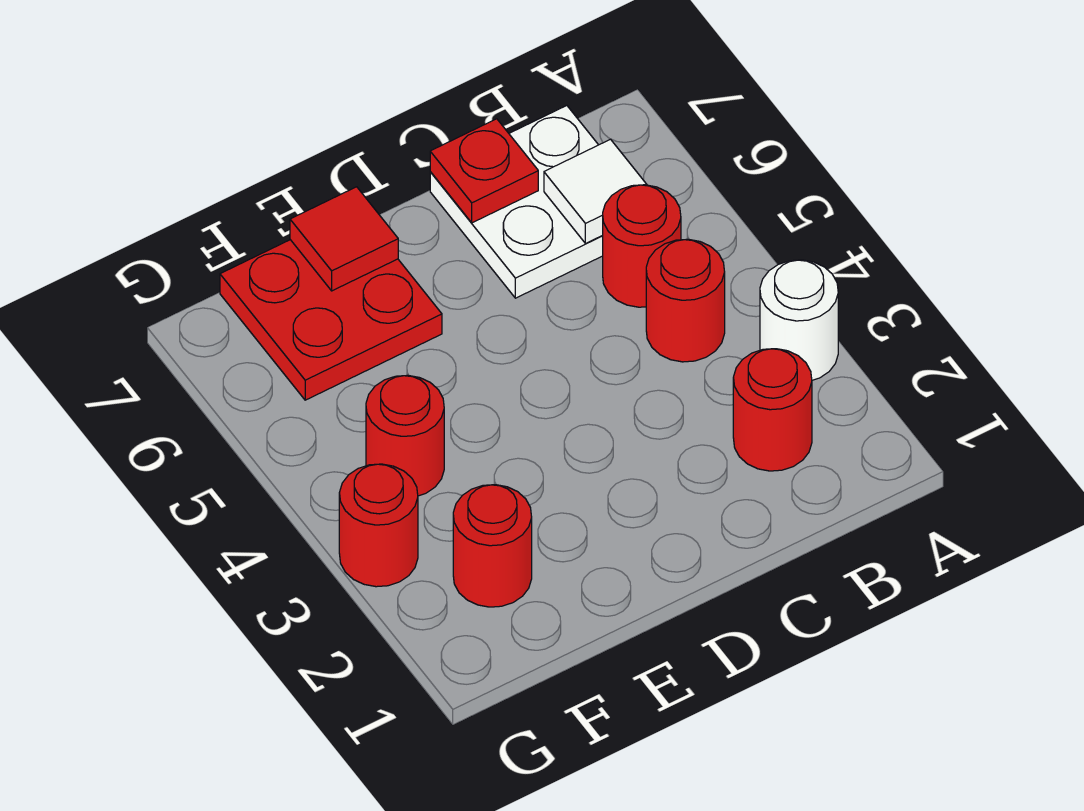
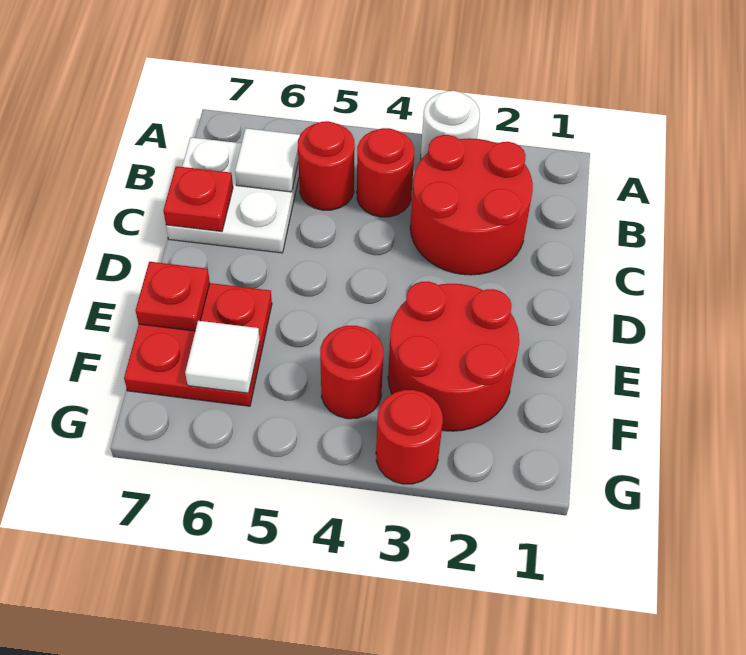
red round brick B2 level 1 -> red round brick B2:C3 level 1
red tile E7 level 2 -> red plate E7 level 2
red round brick F2 level 1 -> red round brick E2:F3 level 1
none -> white tile F6 level 2

